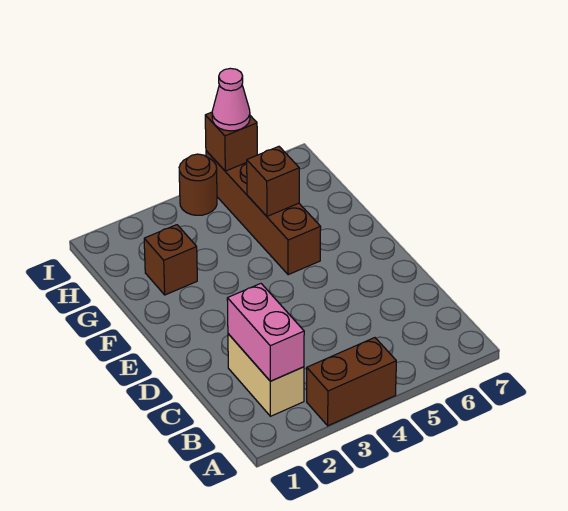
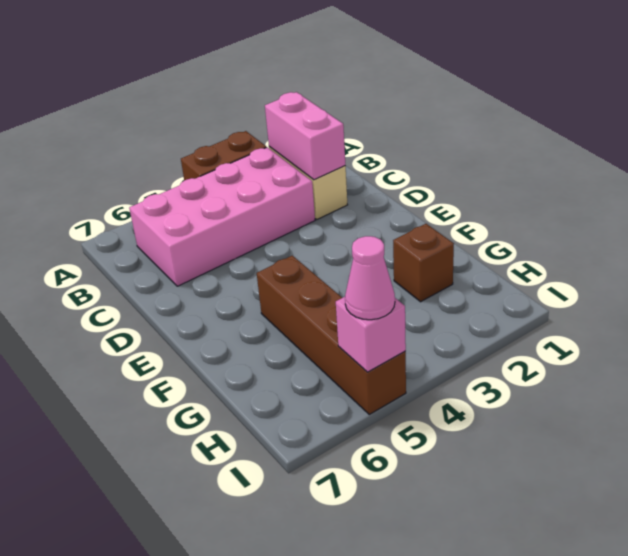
none -> pink brick B3:C6 level 1
brown brick G5 level 2 -> none
brown round brick I4 level 1 -> none
brown brick I5 level 2 -> pink brick I5 level 2

